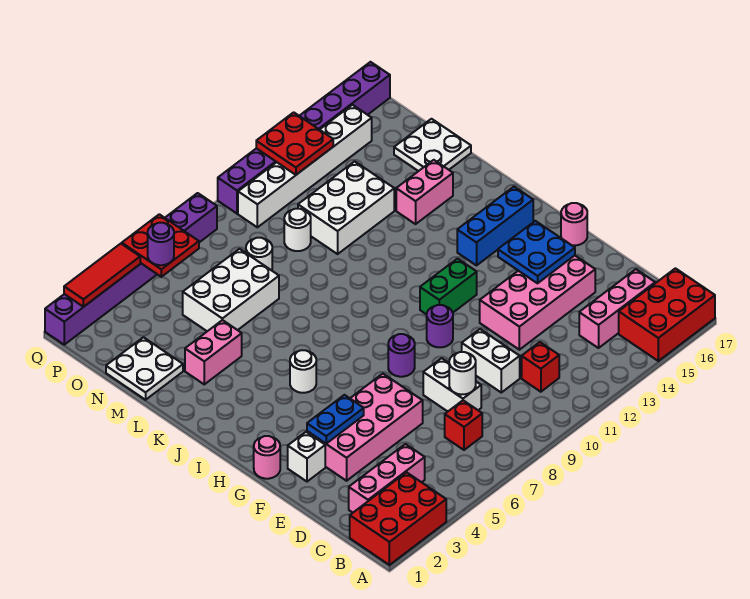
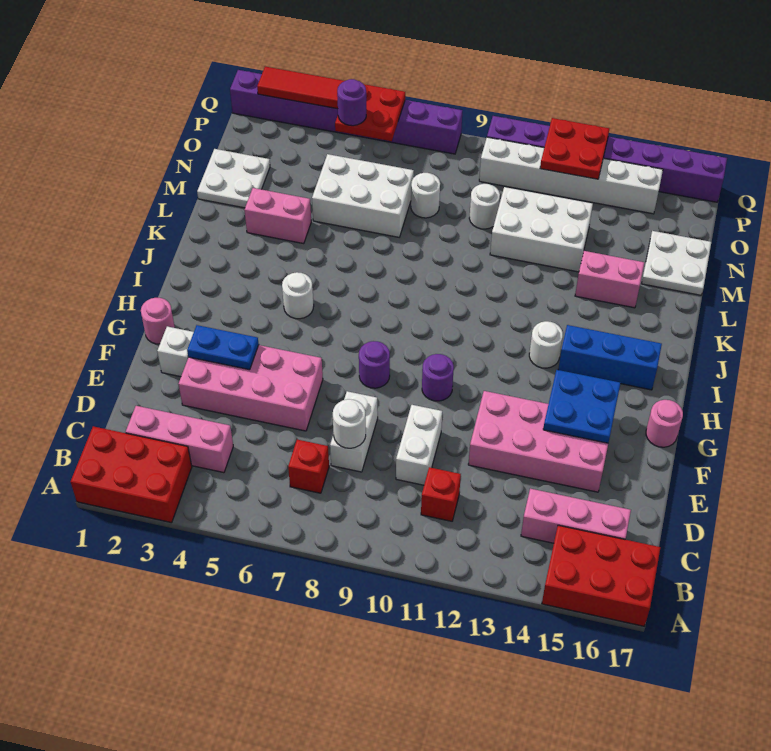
green brick H11:H12 level 1 -> none
none -> white round brick I13 level 1

